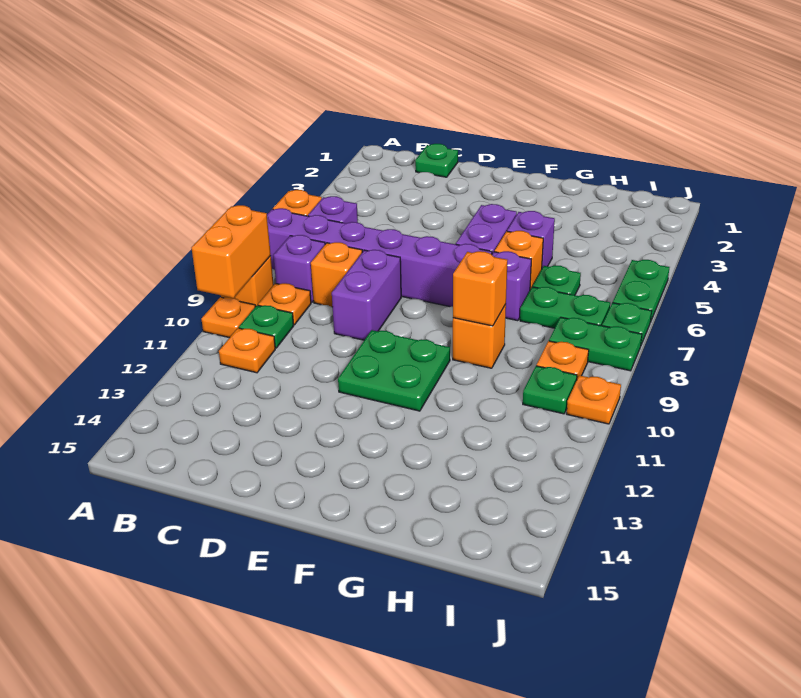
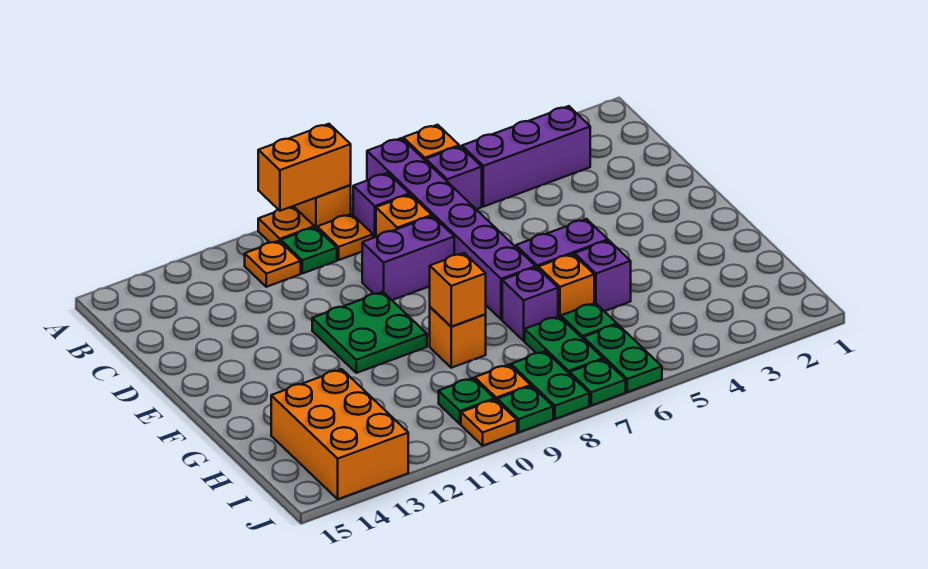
none -> purple brick B3:B5 level 1
green plate C1 level 1 -> green plate J9 level 1
none -> orange brick H13:J14 level 1
green plate J5:J6 level 1 -> green plate I6:J6 level 1

